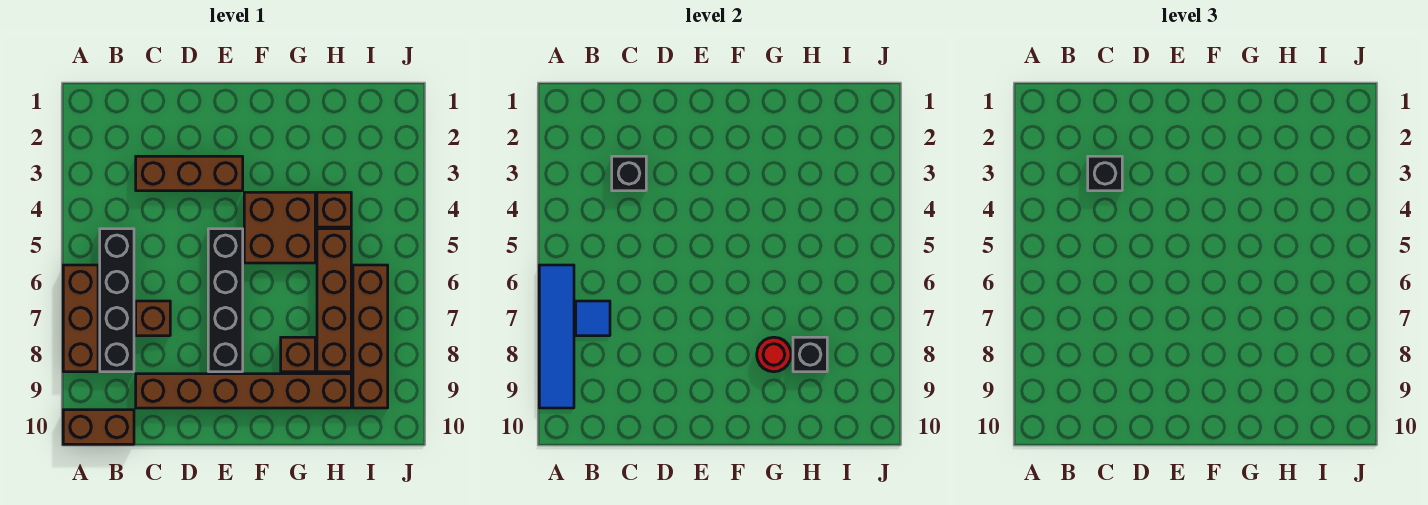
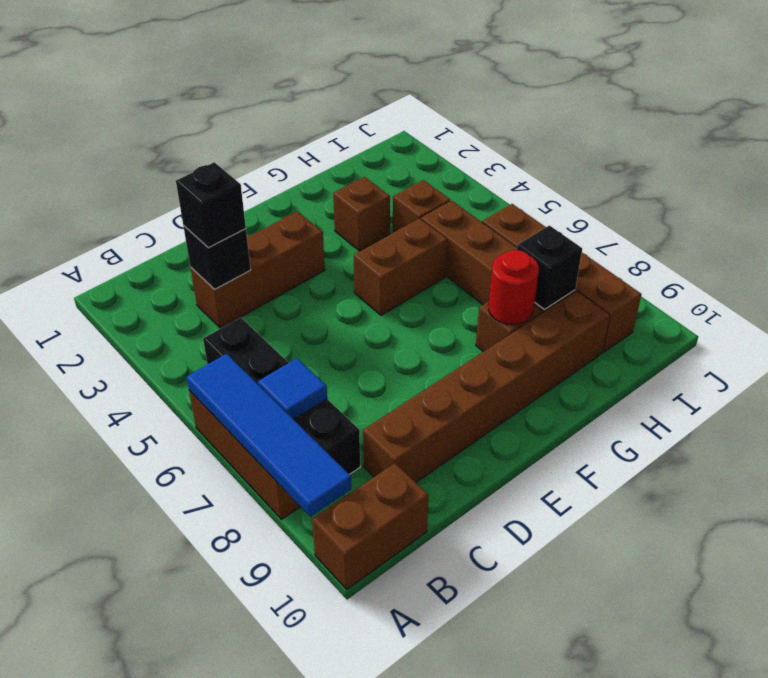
brown brick C7 level 1 -> brown brick G3 level 1
black brick E5:E8 level 1 -> none
brown brick F4:G5 level 1 -> brown brick F5:G5 level 1

